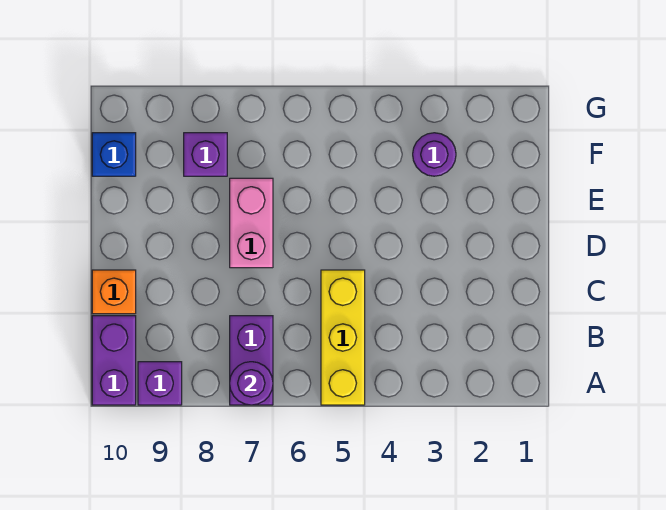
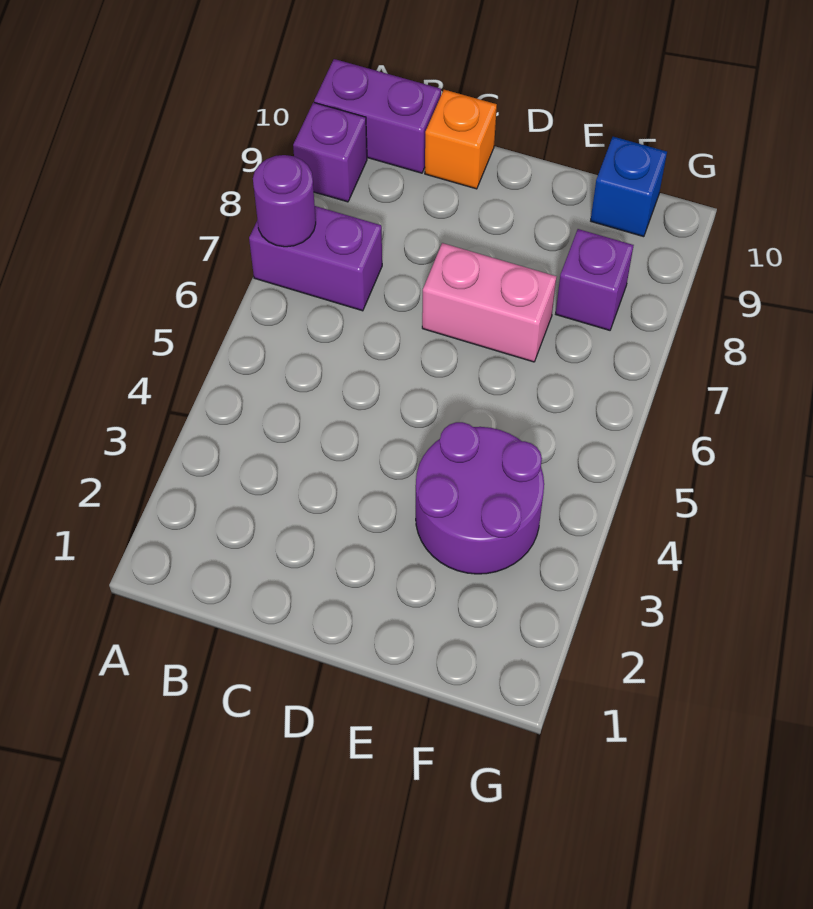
yellow brick A5:C5 level 1 -> none
purple round brick F3 level 1 -> purple round brick E3:F4 level 1

